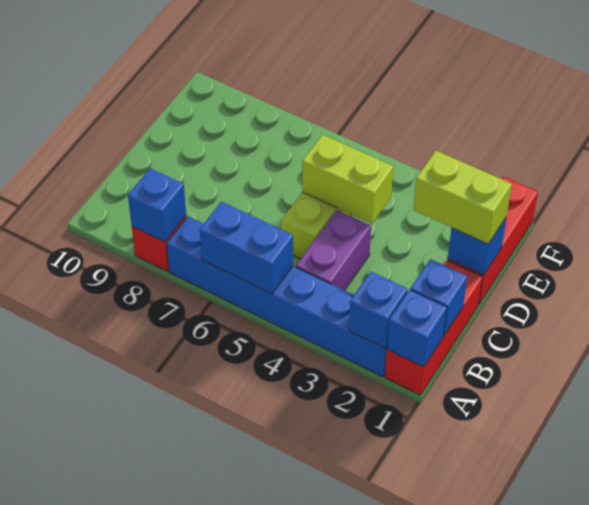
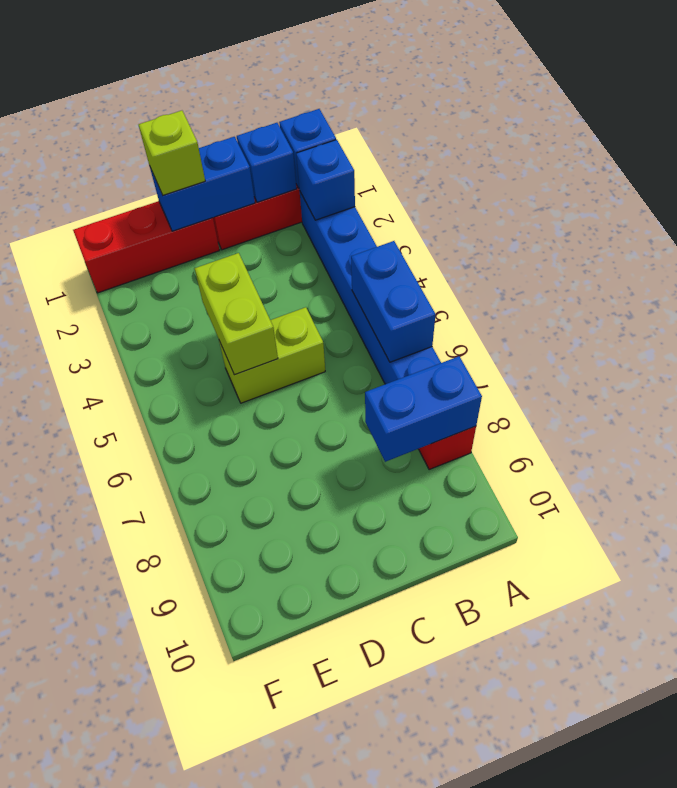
blue brick A8 level 2 -> blue brick A8:B8 level 2
purple brick B4:C4 level 1 -> none
blue brick D1 level 2 -> blue brick C1:D1 level 2
lime brick D1:D2 level 3 -> lime brick D1 level 3

